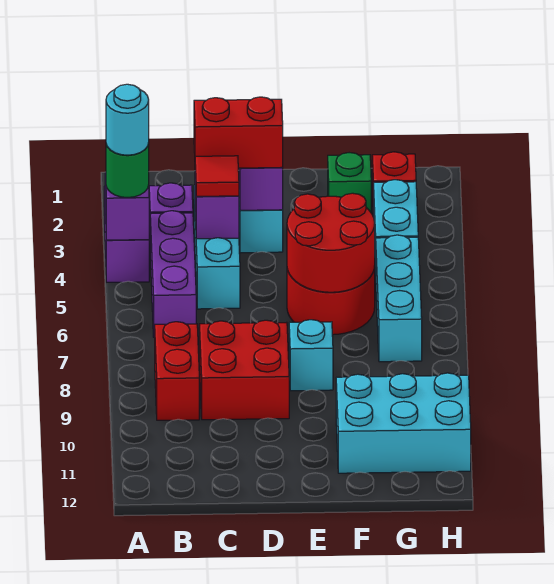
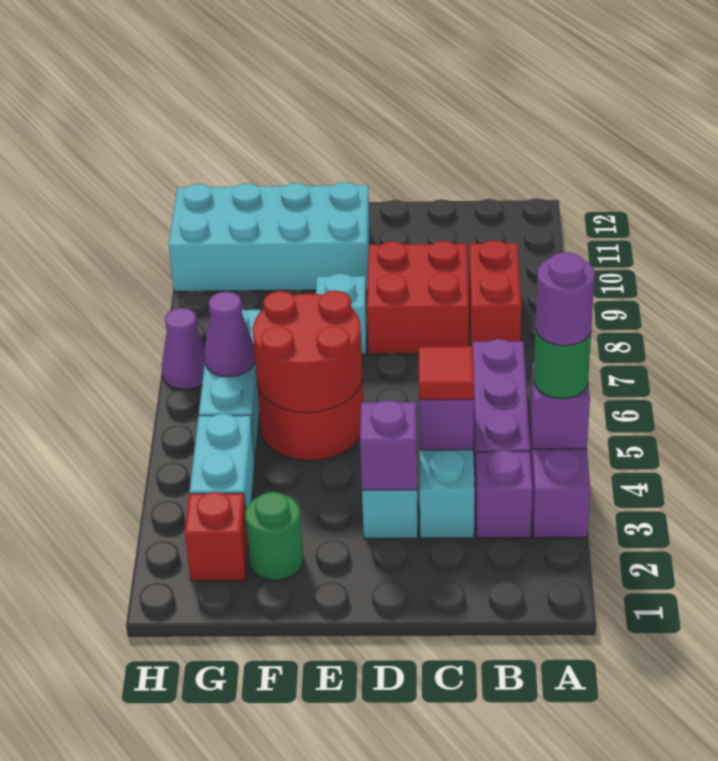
cyan round brick A4 level 4 -> purple round brick A4 level 4
red brick C3:D3 level 3 -> none
green brick F2 level 1 -> green round brick F2 level 1
cyan brick F10:H11 level 1 -> cyan brick E10:H11 level 1
none -> purple cone G6 level 2
none -> purple cone H7 level 1

